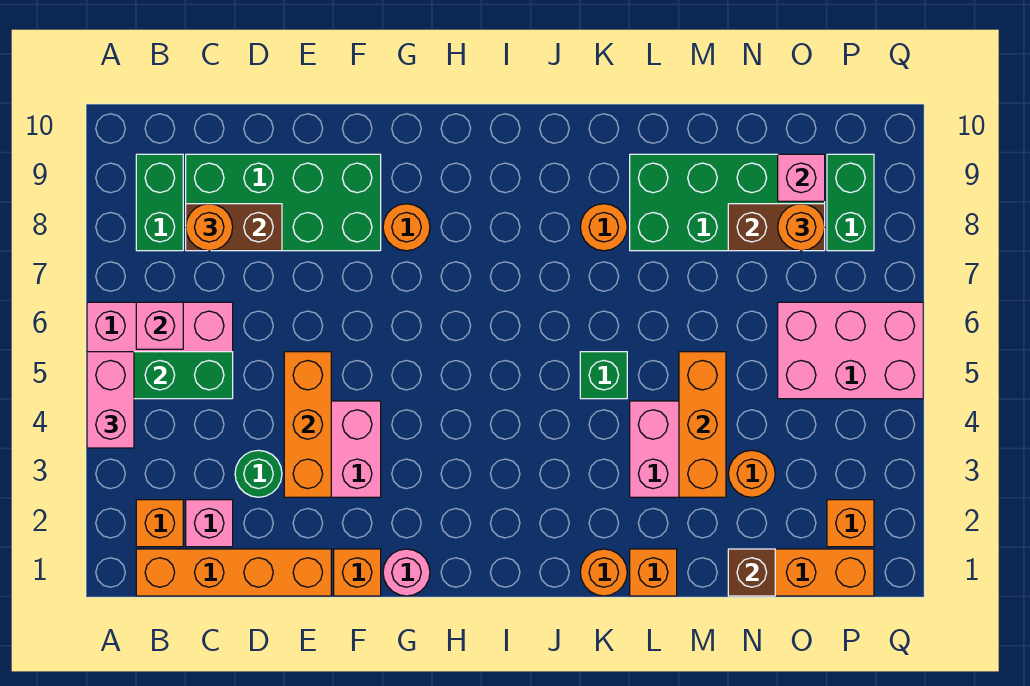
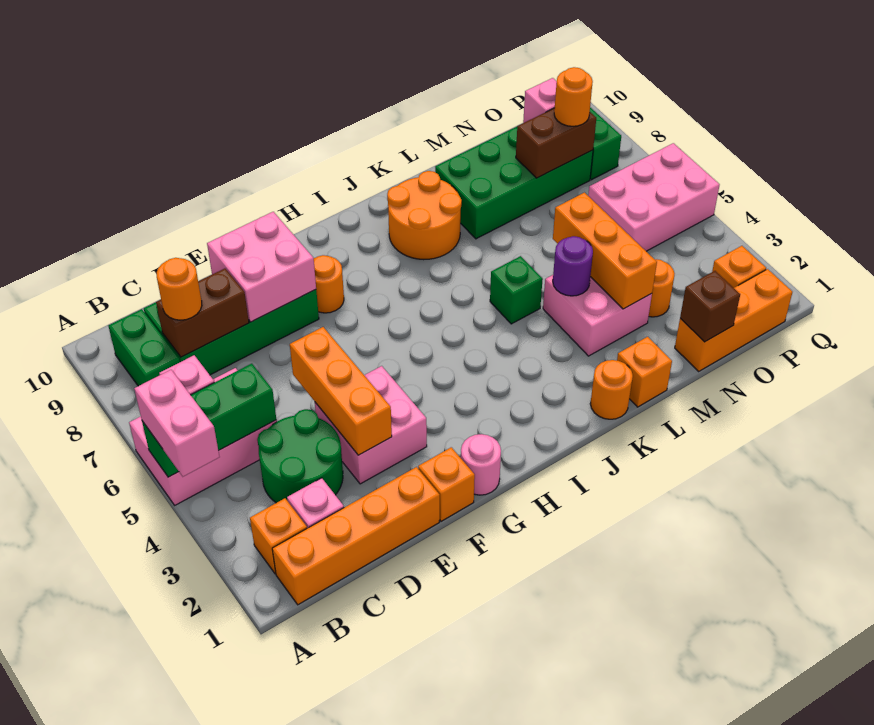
green round brick D3 level 1 -> green round brick C3:D4 level 1
none -> pink brick E8:F9 level 2
orange round brick K8 level 1 -> orange round brick J8:K9 level 1
none -> purple round brick L4 level 2

